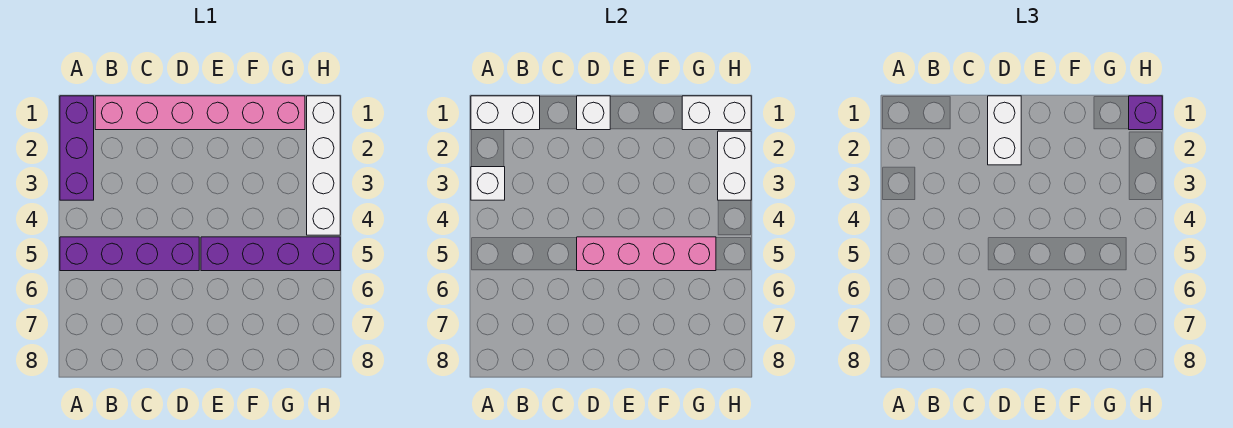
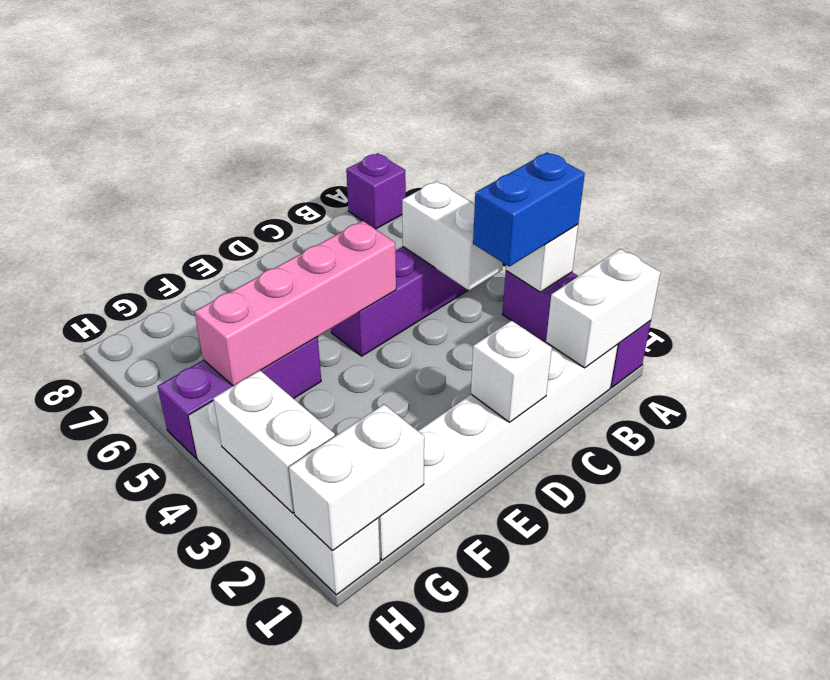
none -> blue brick A3:B3 level 3
pink brick B1:G1 level 1 -> white brick B1:G1 level 1
white brick D1:D2 level 3 -> white brick B4:B5 level 2
purple brick E5:H5 level 1 -> purple brick F5:H5 level 1
purple brick H1 level 3 -> purple brick A8 level 1

